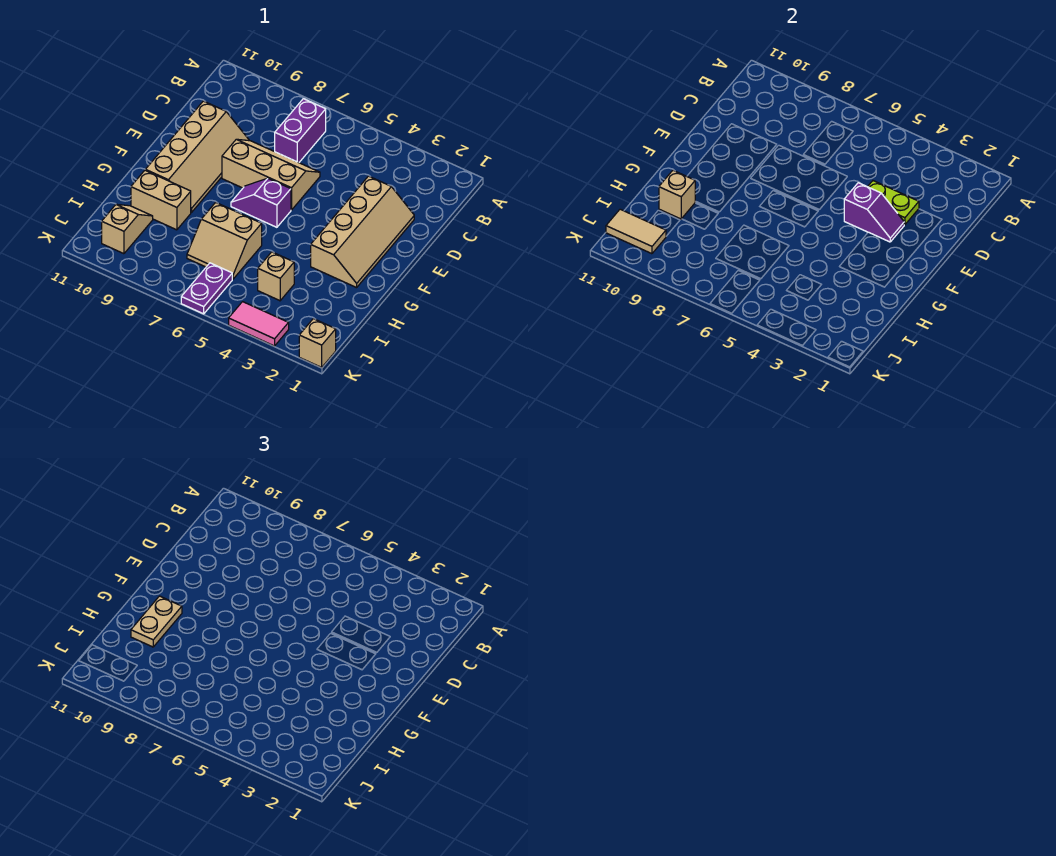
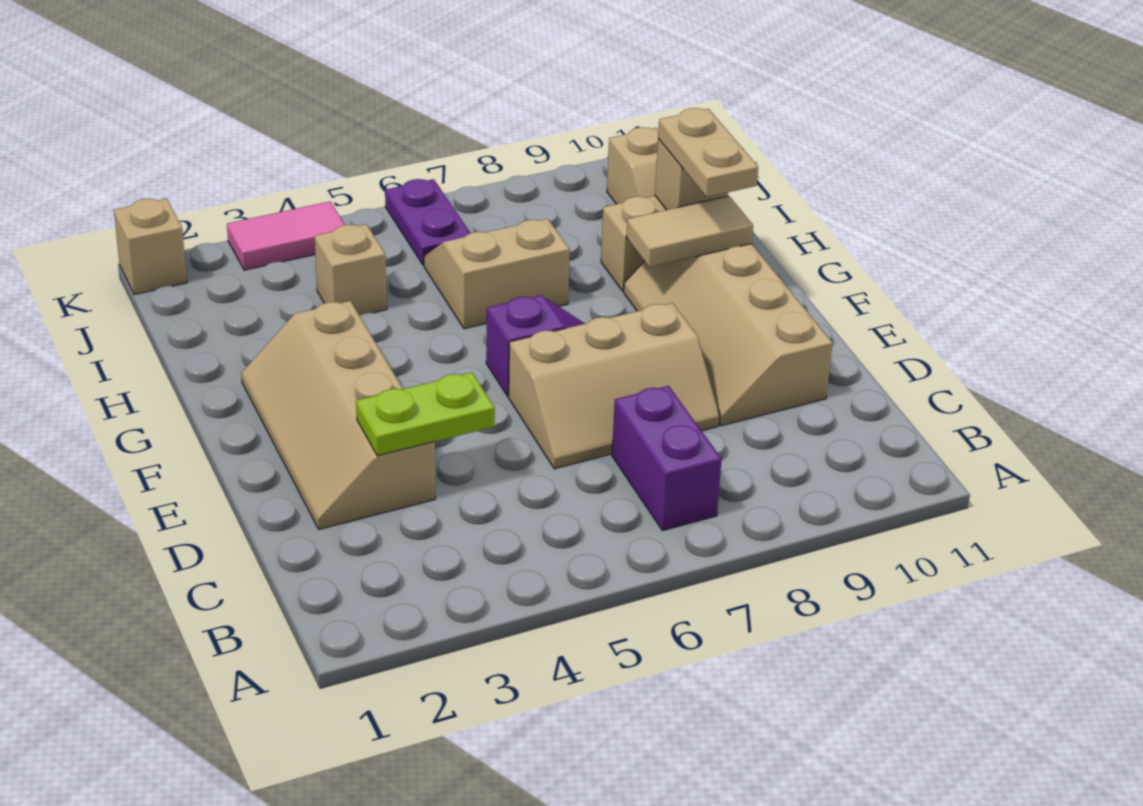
purple slope E3:E4 level 2 top 4 -> none
tan tile J10:J11 level 2 -> tan tile G9:G10 level 2

